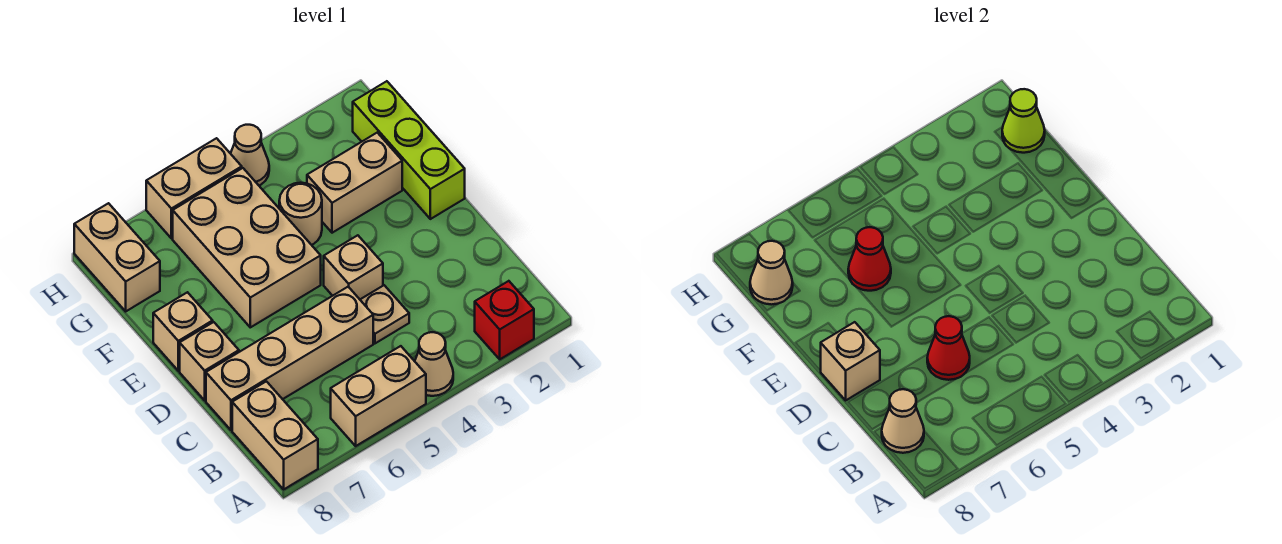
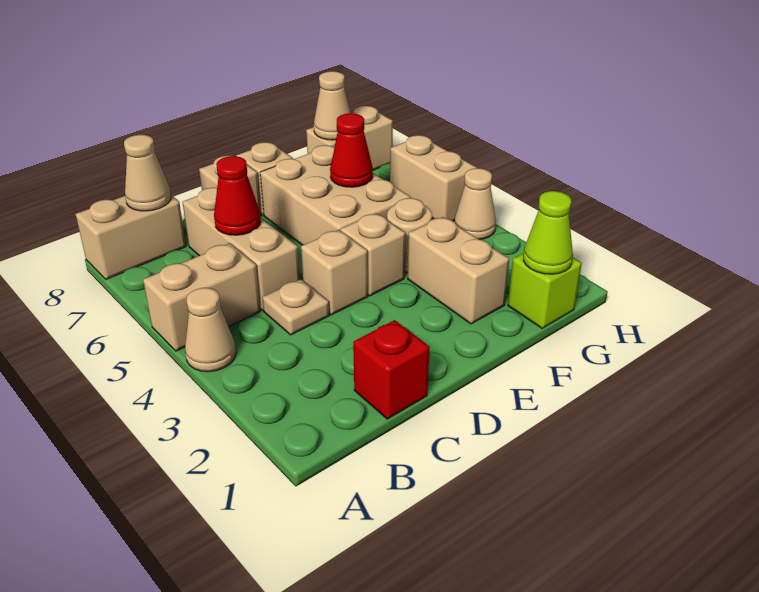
red brick A2 level 1 -> red brick C1 level 1
tan brick A5:A6 level 1 -> tan brick A5:B5 level 1
tan brick C5:C8 level 1 -> tan brick C5:C7 level 1
tan brick D8 level 2 -> tan brick E4 level 1
lime brick E1:G1 level 1 -> lime brick G1 level 1
tan brick E5:G6 level 1 -> tan brick E5:F7 level 1

